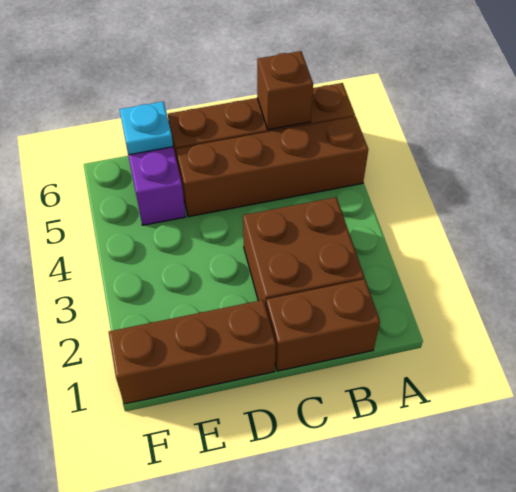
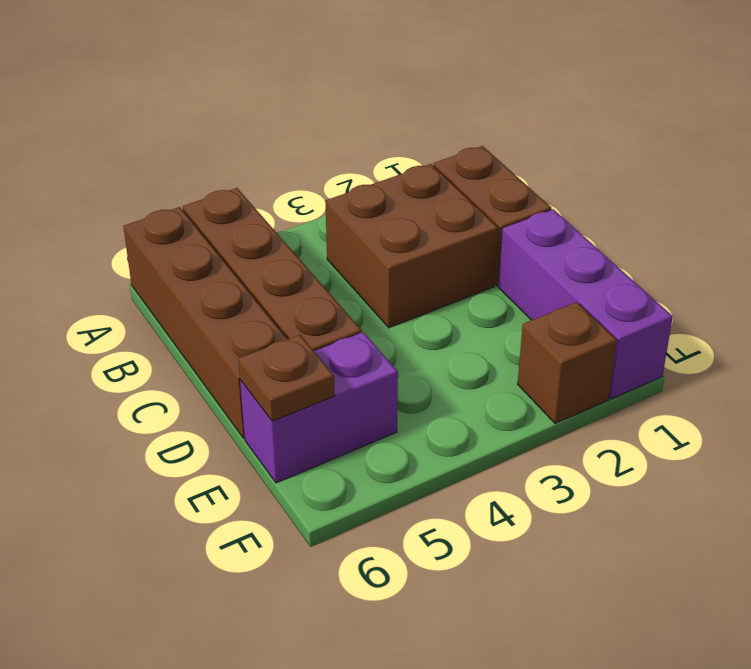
brown brick B6 level 2 -> brown brick F2 level 1
brown brick D1:F1 level 1 -> purple brick D1:F1 level 1
cyan plate E6 level 2 -> brown plate E6 level 2

